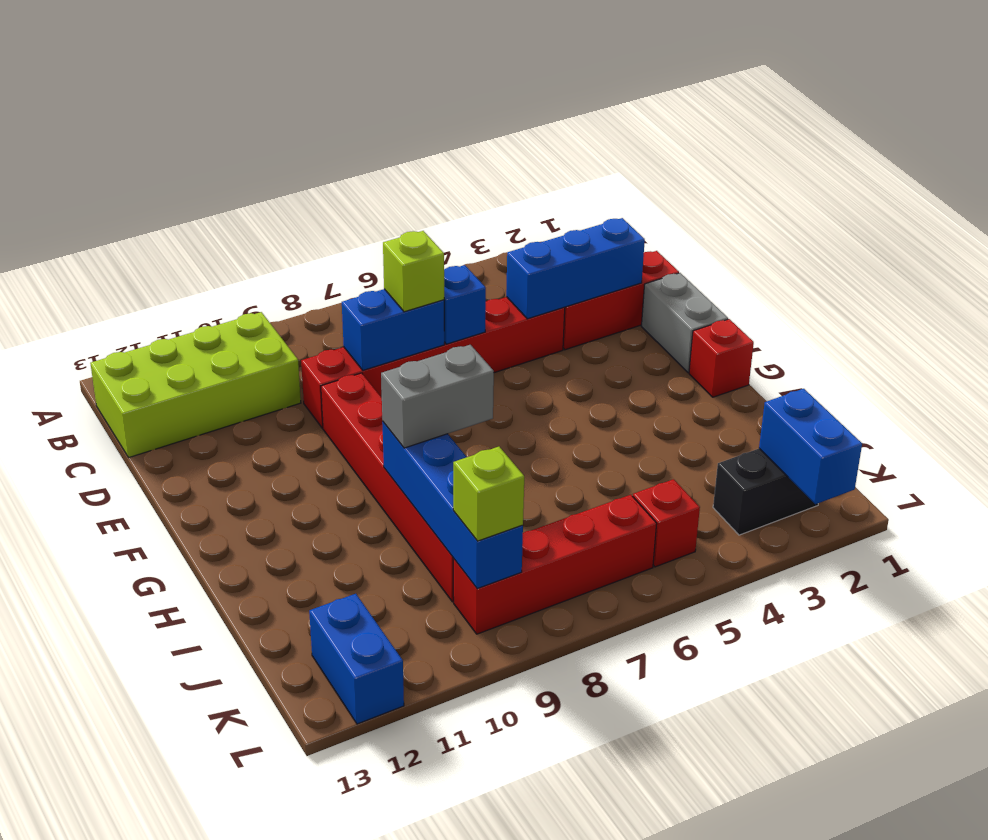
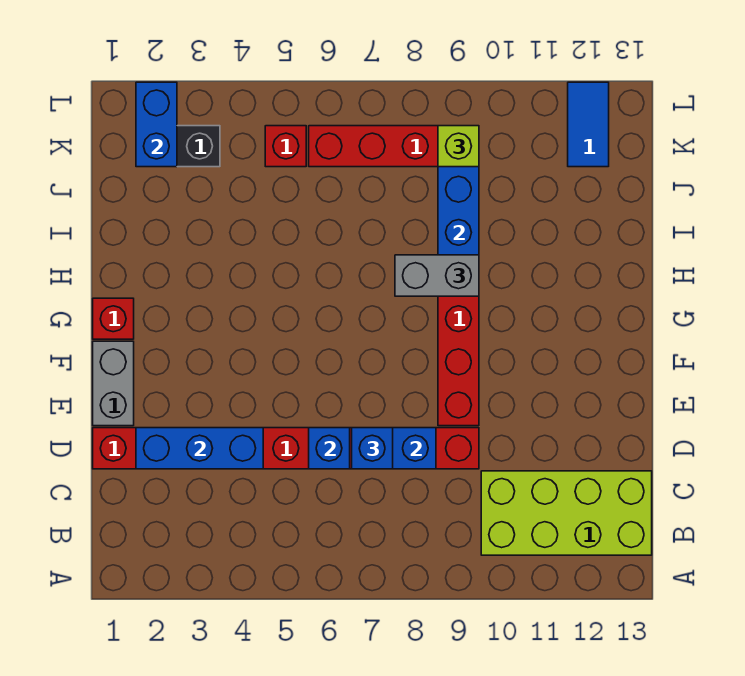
lime brick D7 level 3 -> blue brick D7 level 3
blue brick K12:L12 level 1 -> blue tile K12:L12 level 1

